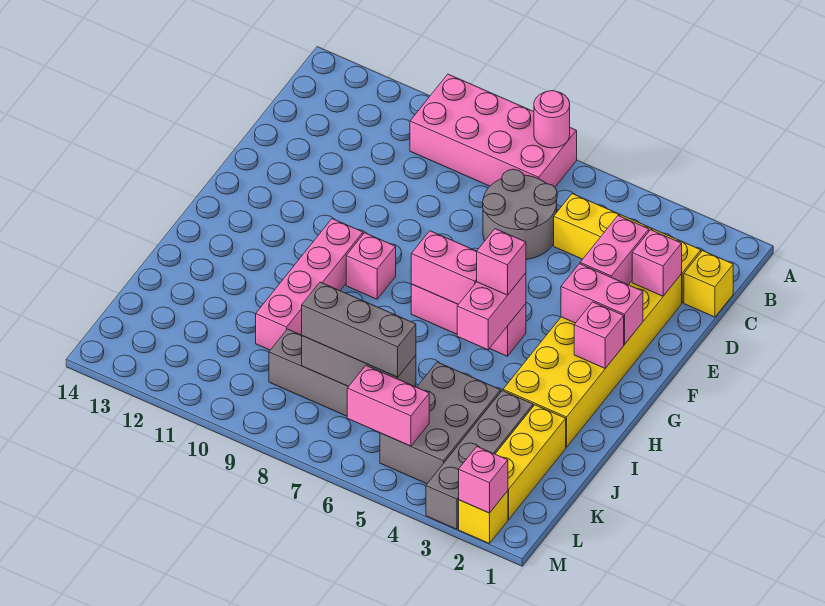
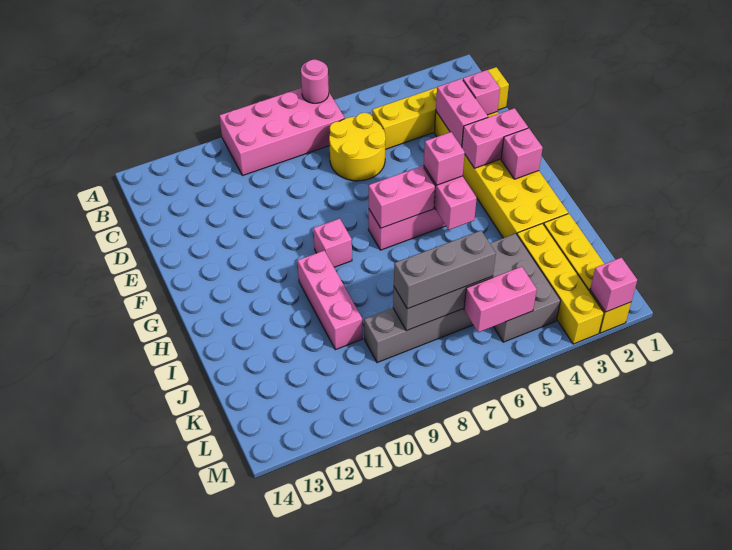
grey round brick C6:D7 level 1 -> yellow round brick C6:D7 level 1
pink brick G10:J10 level 1 -> pink brick H10:J10 level 1
grey brick J3:M3 level 1 -> yellow brick J3:M3 level 1

